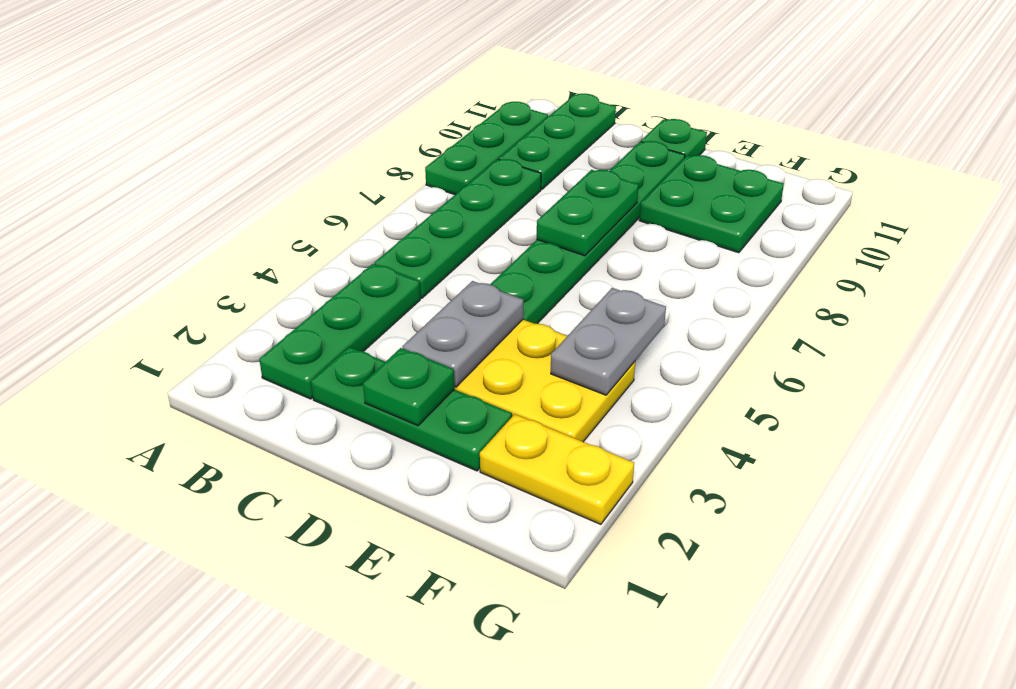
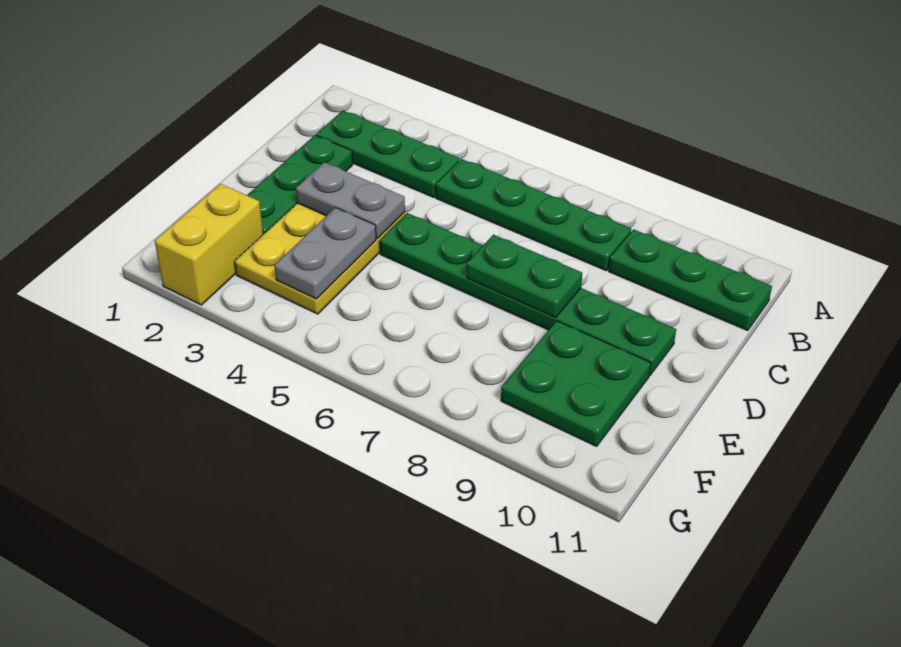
green plate A8:A10 level 1 -> none
green plate D2 level 2 -> none
green plate D11 level 1 -> none
yellow plate F2:G2 level 1 -> yellow brick F2:G2 level 1
grey plate F4:F5 level 2 -> grey plate E4:F4 level 2

